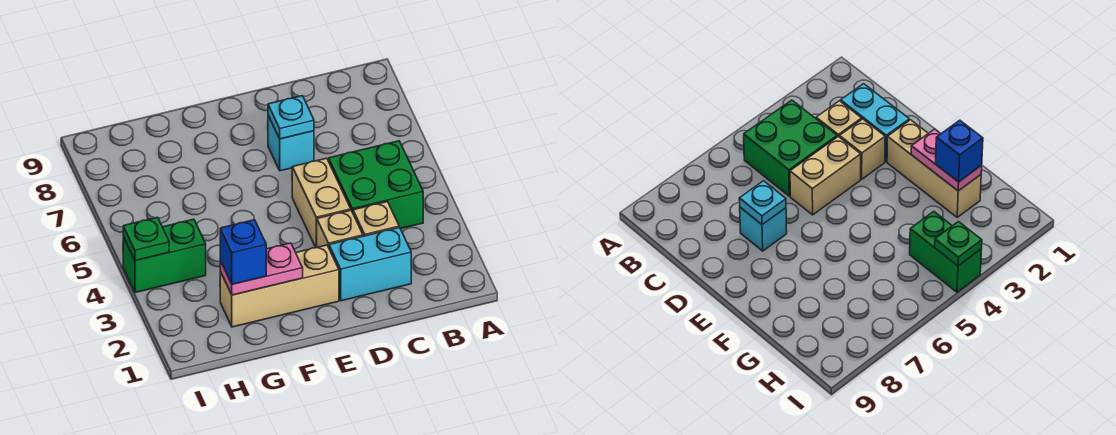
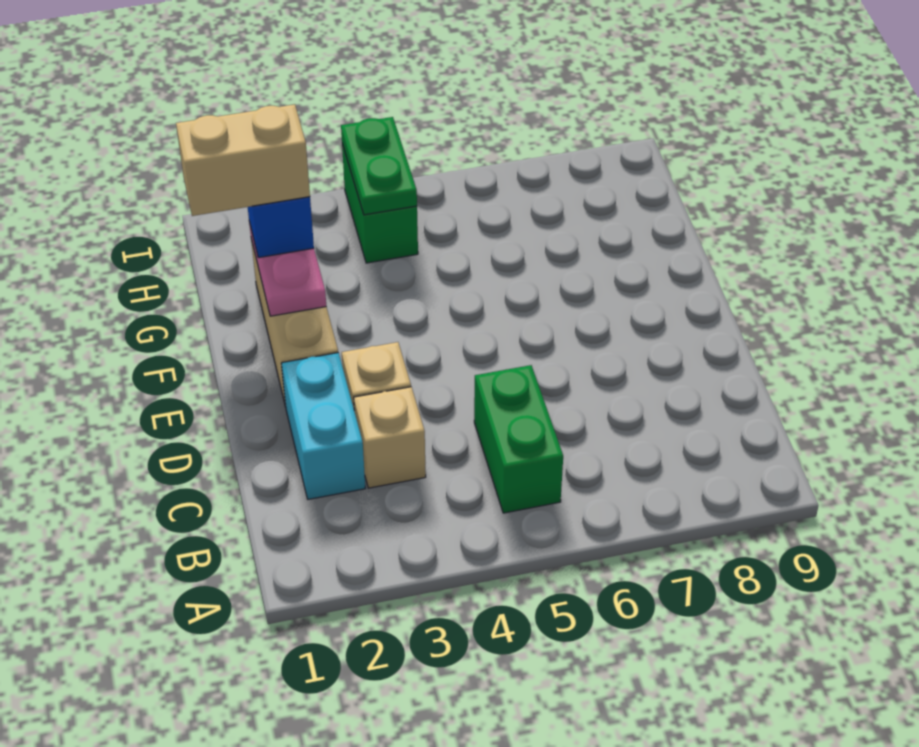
green brick B4:C5 level 1 -> green brick B5:C5 level 1
tan brick D4:D5 level 1 -> tan brick G1:G2 level 4
cyan brick D7 level 1 -> none
cyan plate D7 level 2 -> none
green plate I4 level 2 -> green plate H4:I4 level 2

